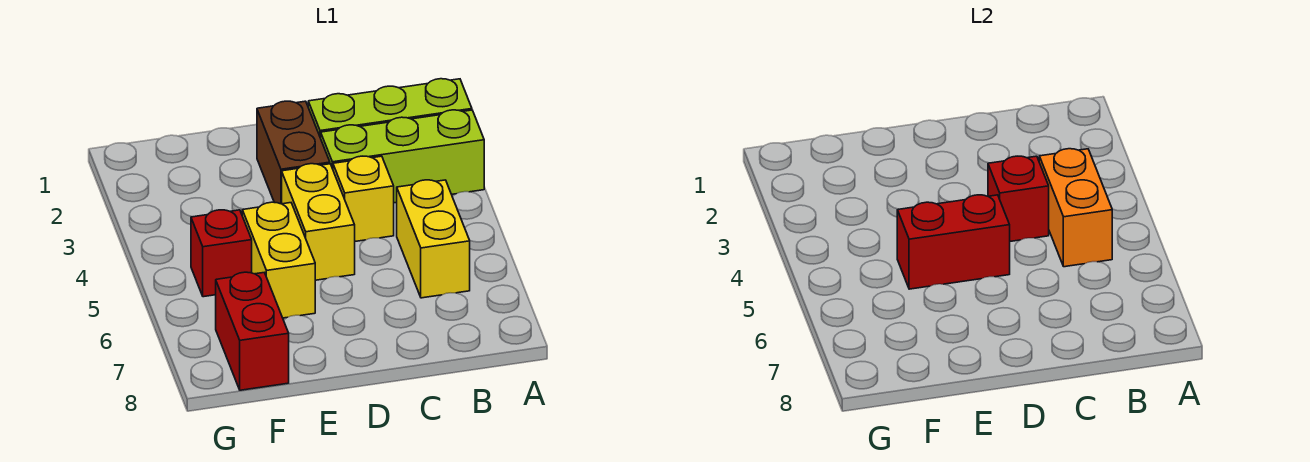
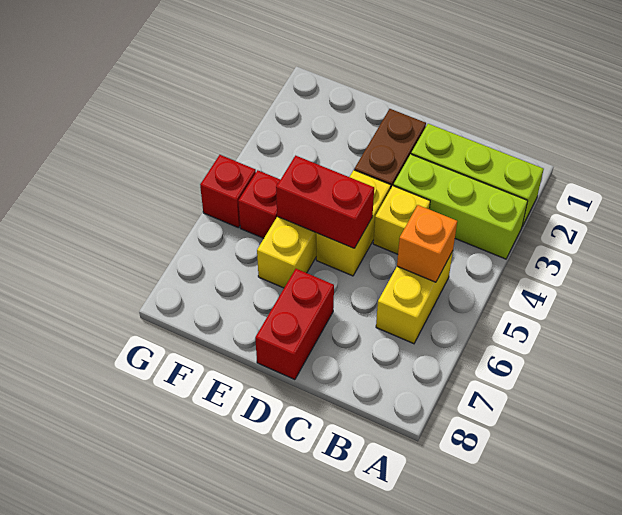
orange brick B4:B5 level 2 -> orange brick B5 level 2
red brick C4 level 2 -> red brick G5 level 1
red brick F7:F8 level 1 -> red brick D7:D8 level 1

